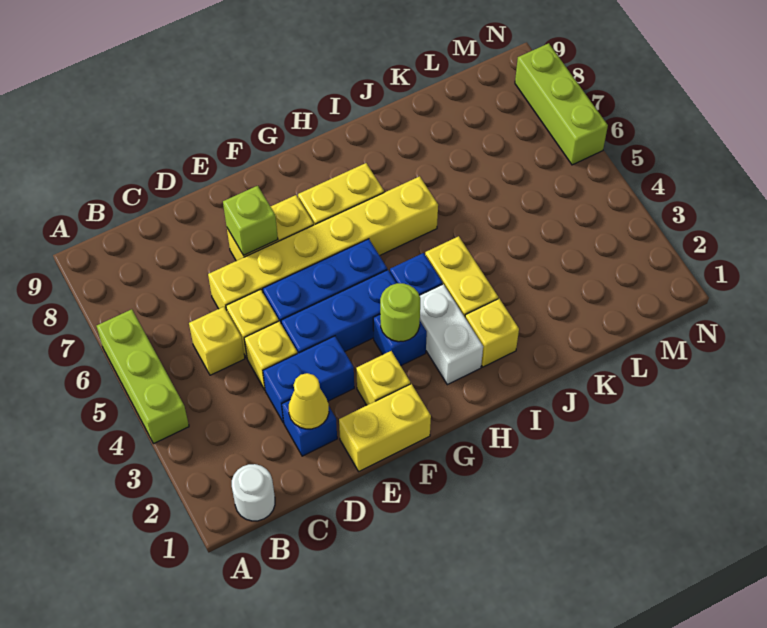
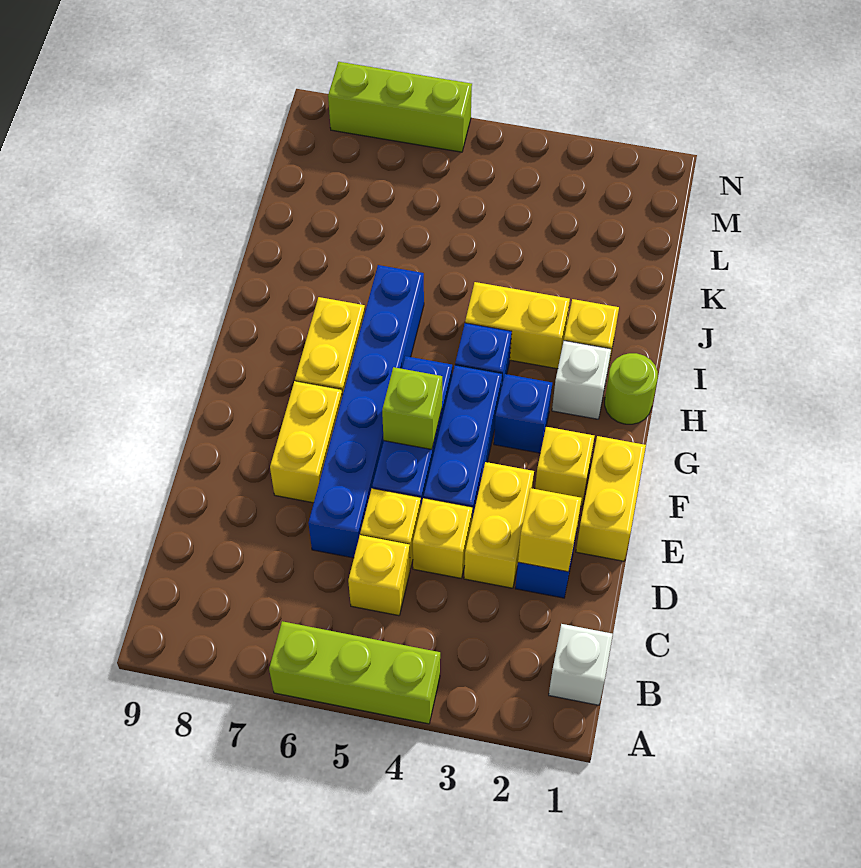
white round brick B1 level 1 -> white brick B1 level 1
yellow cone D2 level 2 -> yellow brick D2 level 2
blue brick D3:E3 level 1 -> yellow brick D3:E3 level 1
yellow brick D6:I6 level 1 -> blue brick D6:I6 level 1
lime brick E7 level 2 -> lime brick F5 level 2
lime round brick G3 level 2 -> lime round brick H1 level 1
white brick H2:H3 level 1 -> white brick H2 level 1

